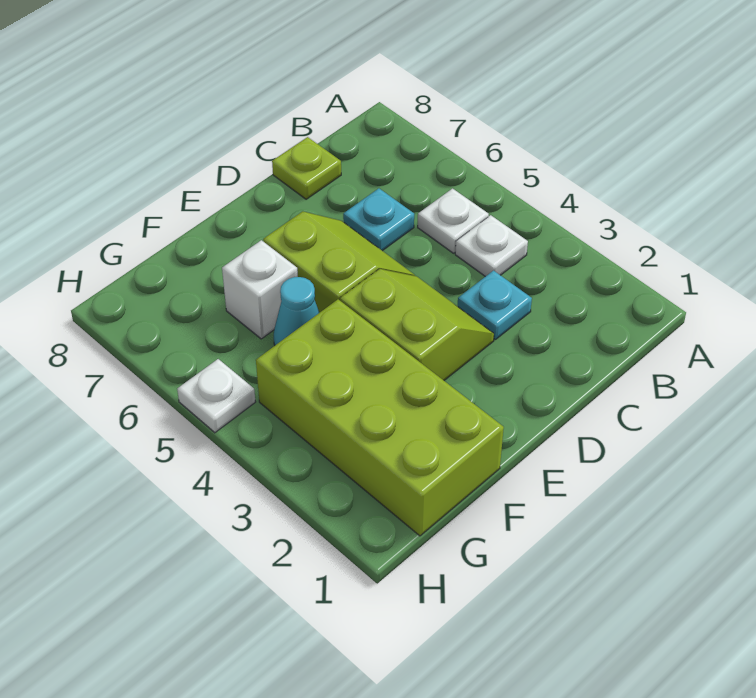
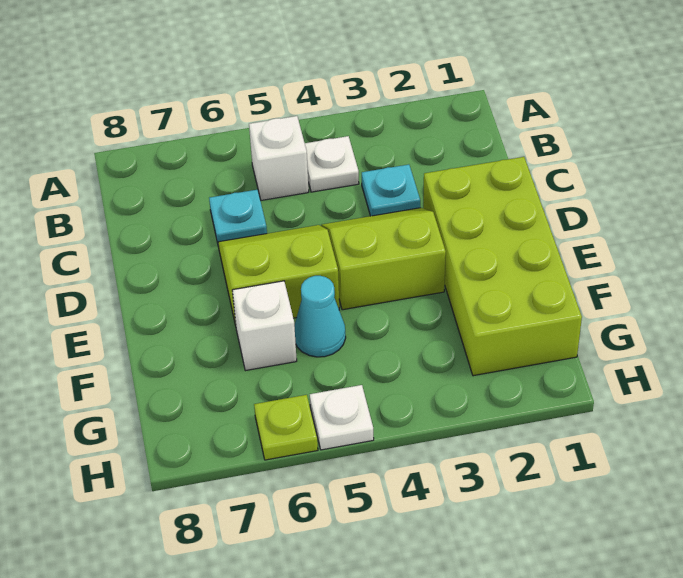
white plate B5 level 1 -> white brick B5 level 1
lime plate C8 level 1 -> lime plate H6 level 1
lime brick F1:G4 level 1 -> lime brick D1:G2 level 1

